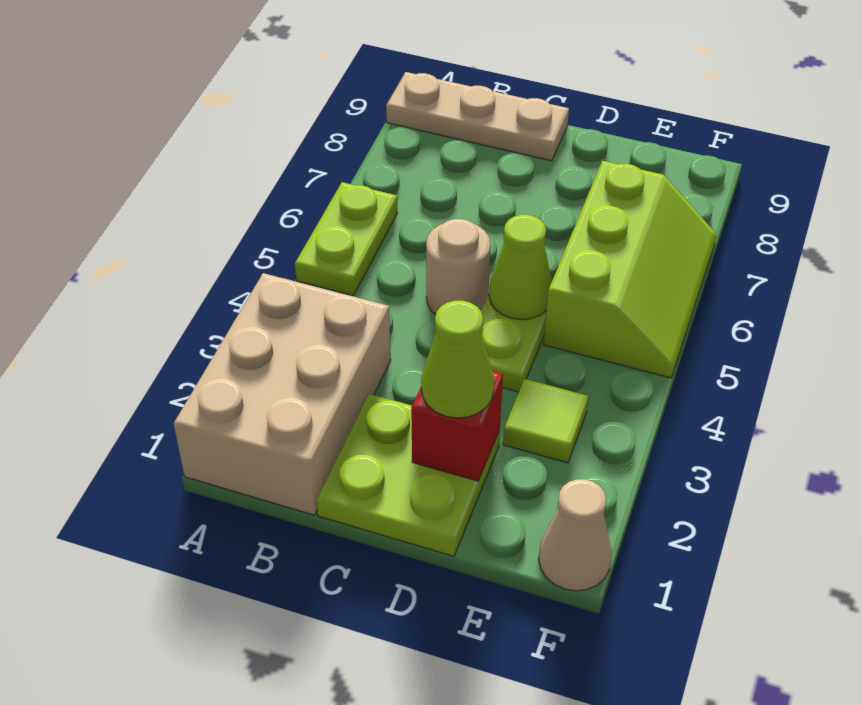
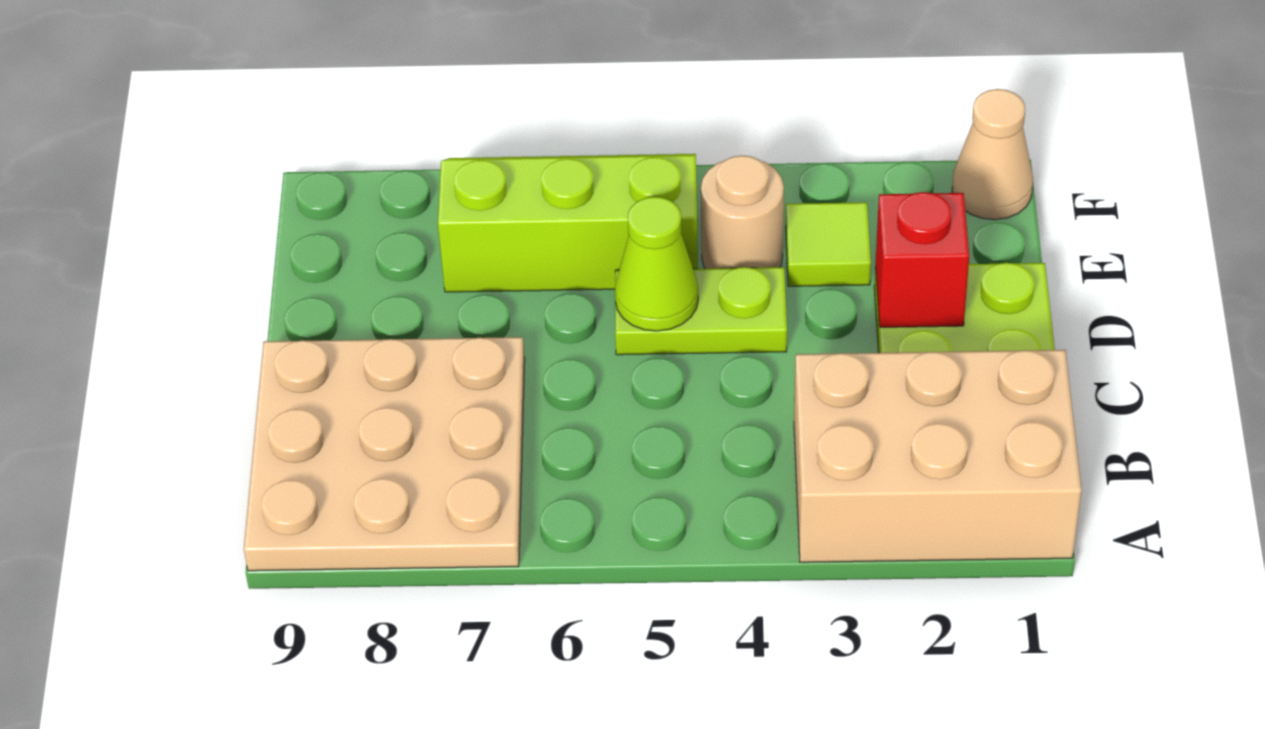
lime plate A5:A6 level 1 -> none
tan plate A9:C9 level 1 -> tan plate A7:C9 level 1
tan round brick C5 level 1 -> tan round brick E4 level 1
lime cone D2 level 3 -> none

